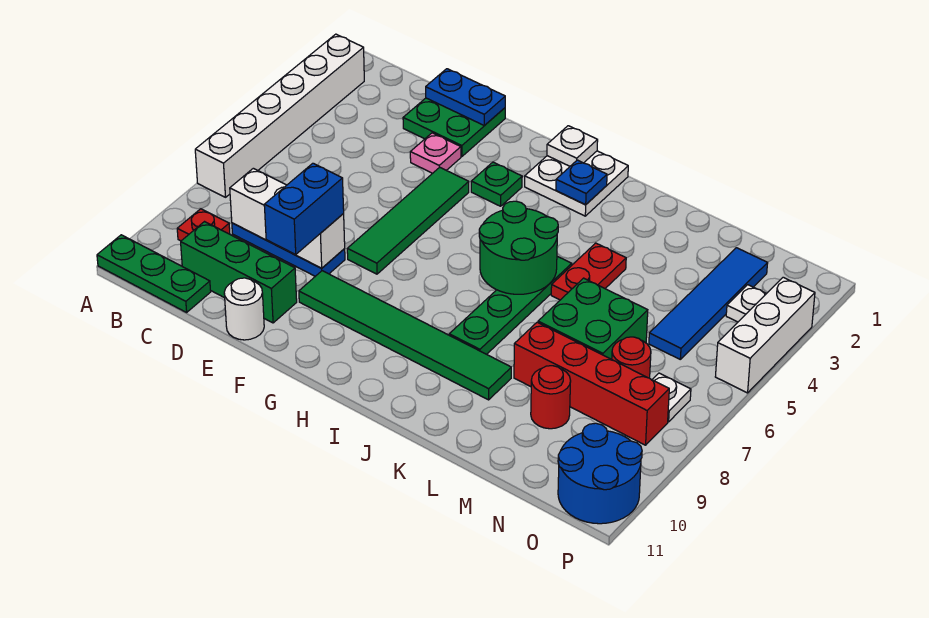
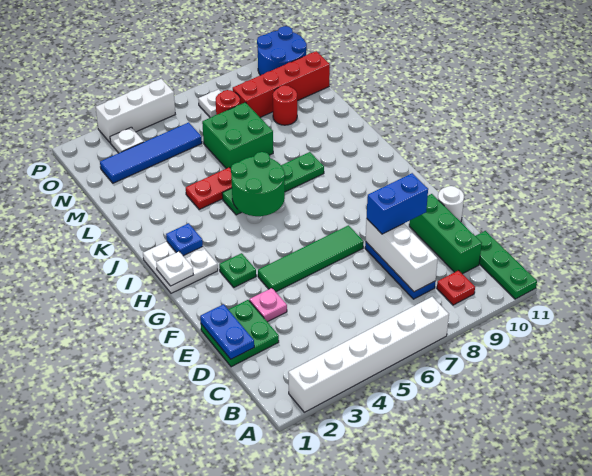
green tile F9:K9 level 1 -> none
red brick L8:O8 level 1 -> red brick N8:N11 level 1

